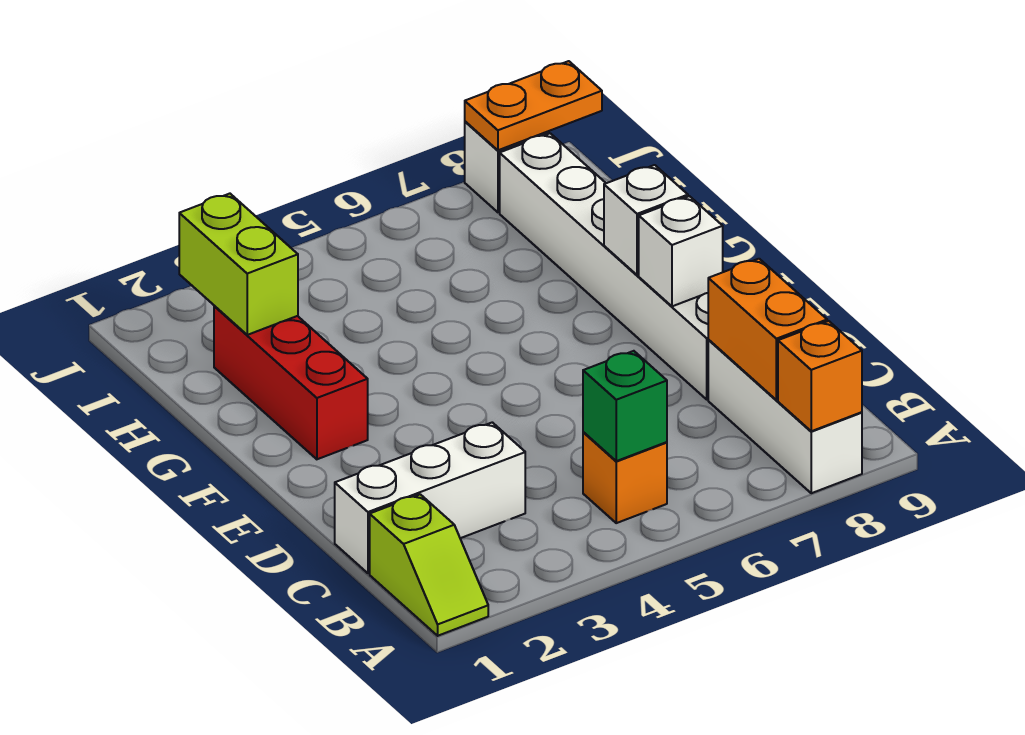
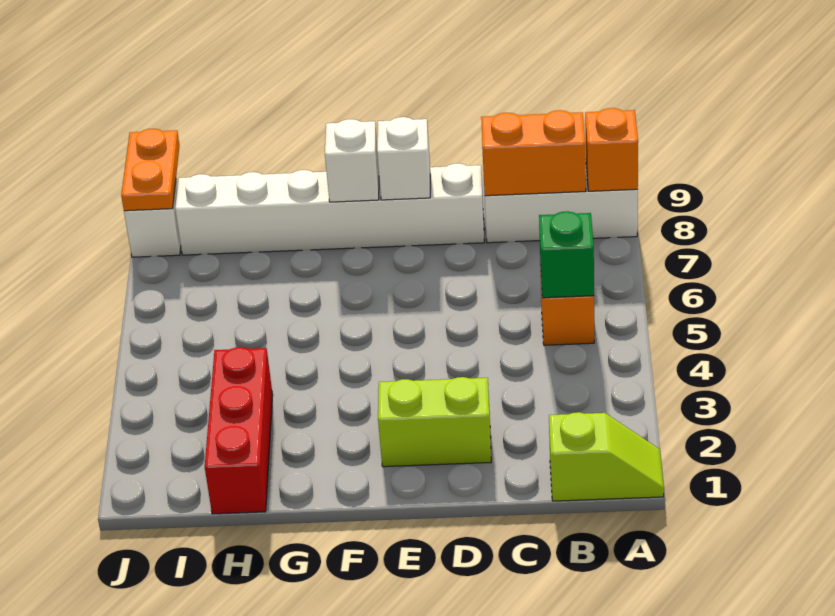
white brick C1:C3 level 1 -> none
red brick F2:H2 level 1 -> red brick H1:H3 level 1
lime brick H2:I2 level 2 -> lime brick D2:E2 level 1

